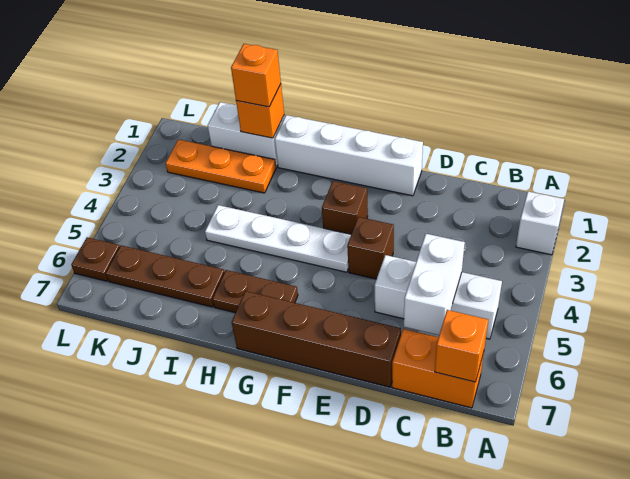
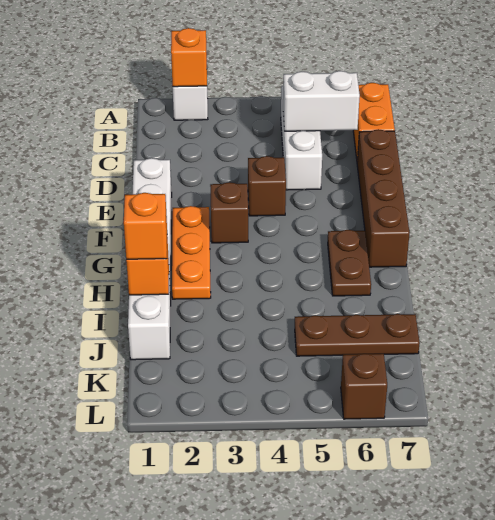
orange brick B7 level 2 -> orange brick A2 level 2
white plate F4:I4 level 1 -> none
orange plate I2:K2 level 1 -> orange plate F2:H2 level 1
brown plate I6:K6 level 1 -> brown plate J5:J7 level 1
brown plate L6 level 1 -> brown brick L6 level 1

